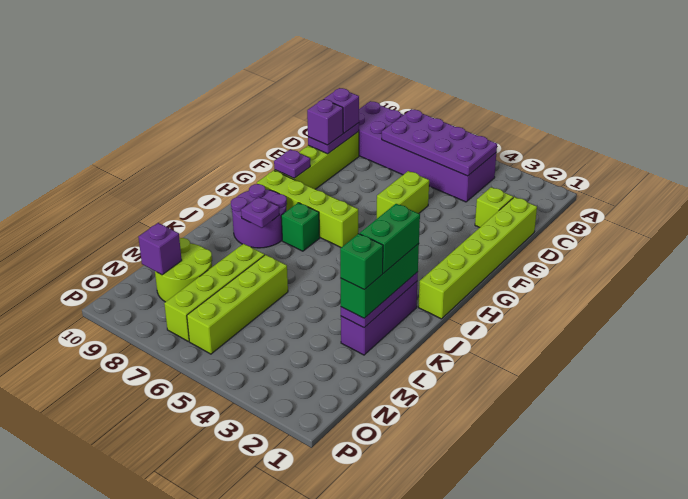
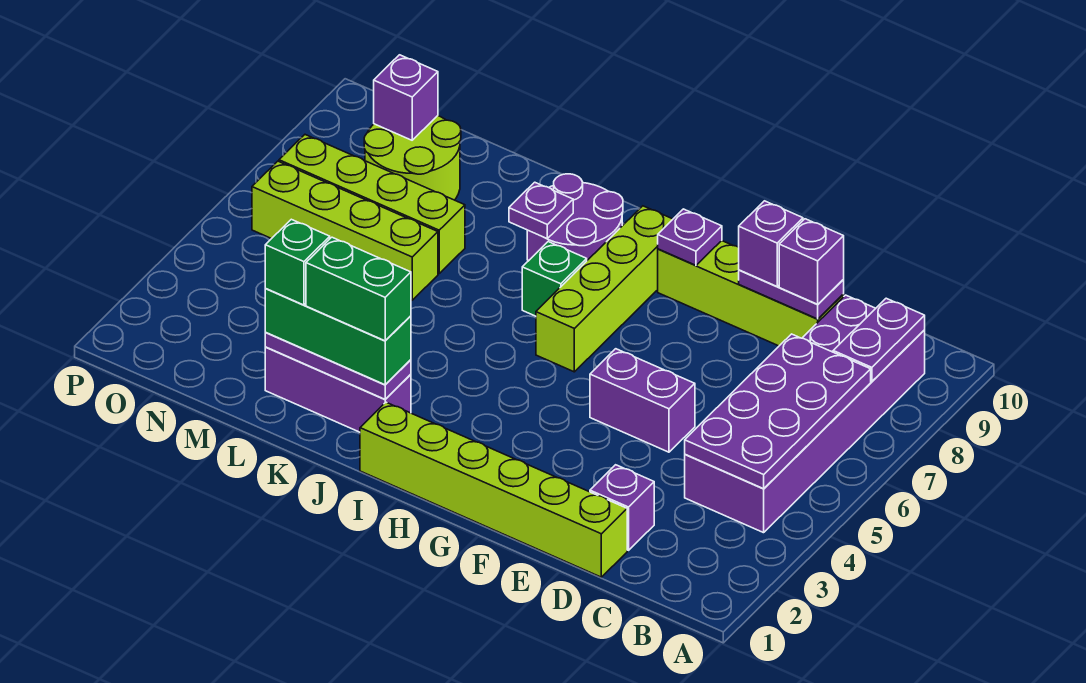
none -> purple plate B8:B9 level 2
lime brick D2 level 1 -> purple brick D2 level 1
lime brick E5:F5 level 1 -> purple brick E5:F5 level 1

